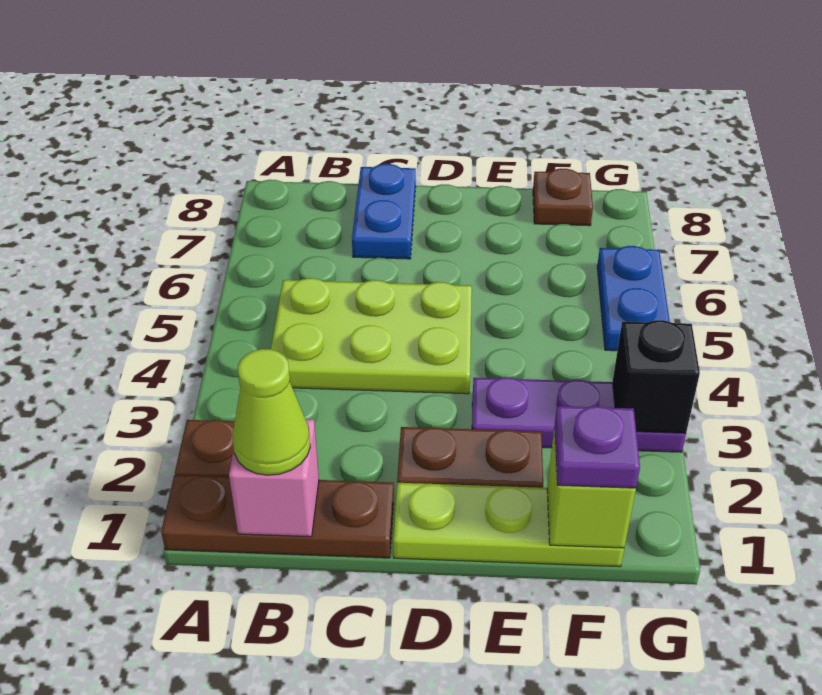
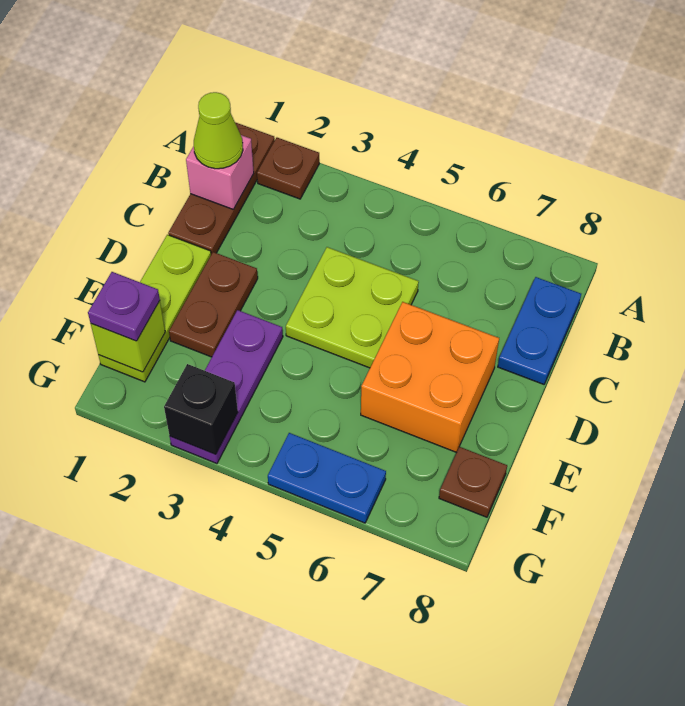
lime plate B4:D5 level 1 -> lime plate C4:D5 level 1
blue plate C7:C8 level 1 -> blue plate B8:C8 level 1
none -> orange brick D6:E7 level 1

